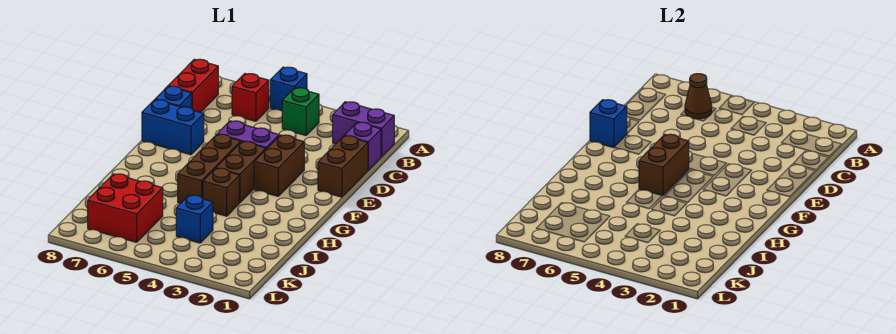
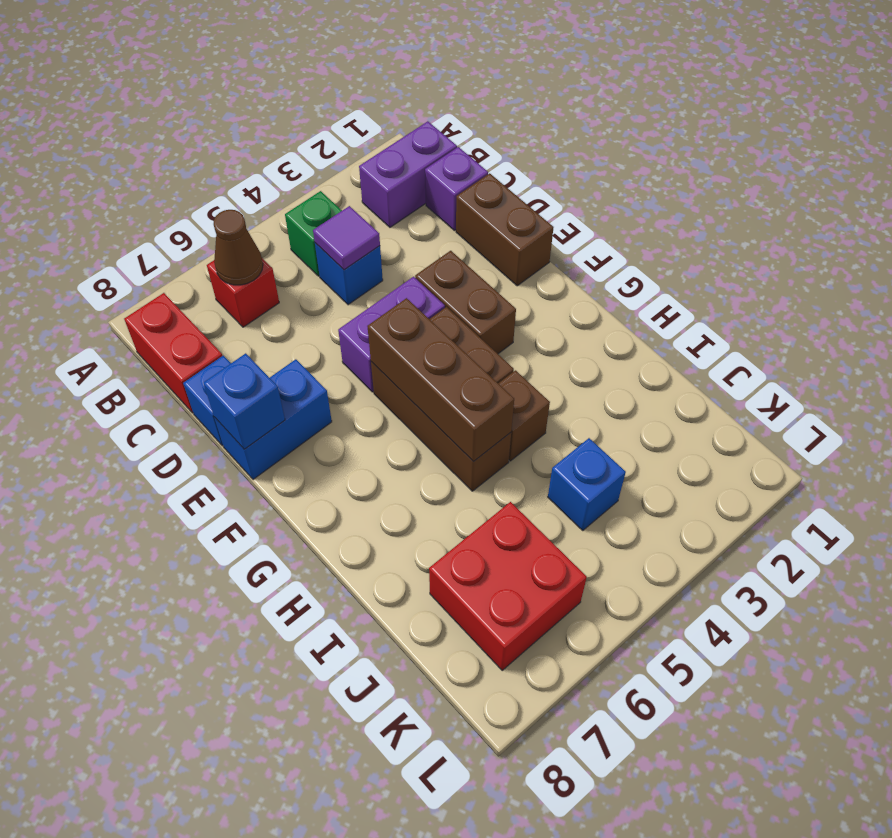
blue brick A5 level 1 -> blue brick C4 level 1
none -> purple tile C4 level 2
brown brick F5:G5 level 2 -> brown brick F5:H5 level 2

